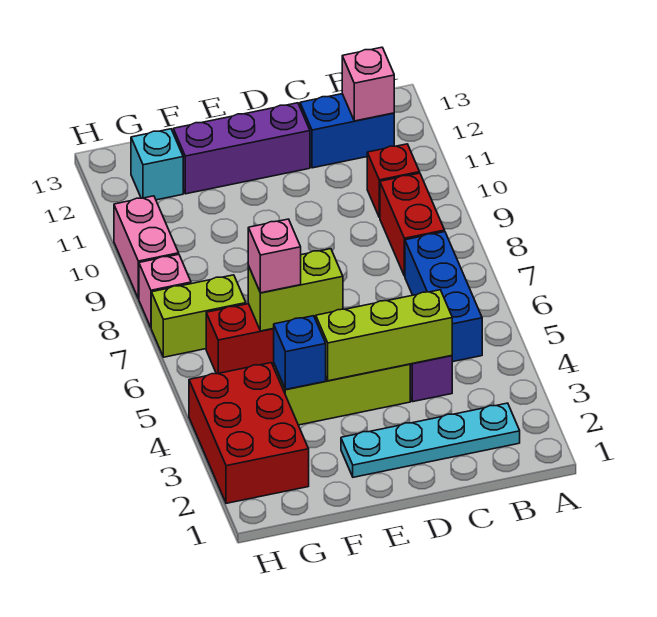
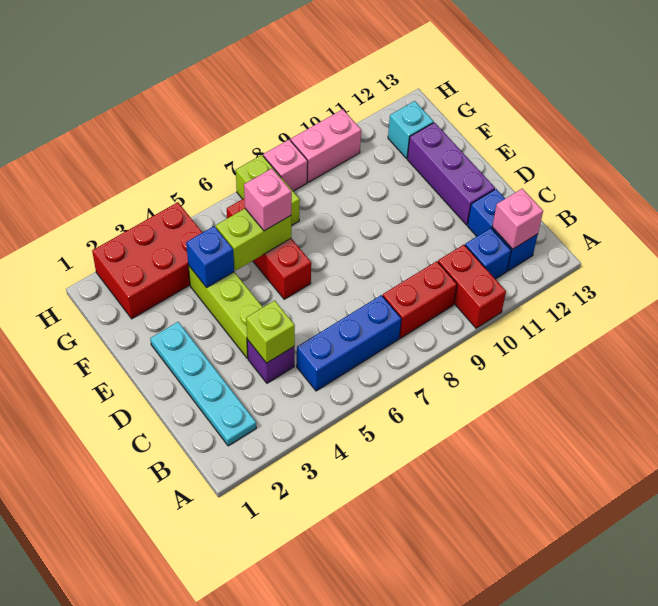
red brick B10 level 1 -> red brick A10:B10 level 1
none -> blue brick B11 level 1
lime brick C4:E4 level 2 -> lime brick C4 level 2
lime brick E6:F6 level 2 -> lime brick F5:F6 level 2

